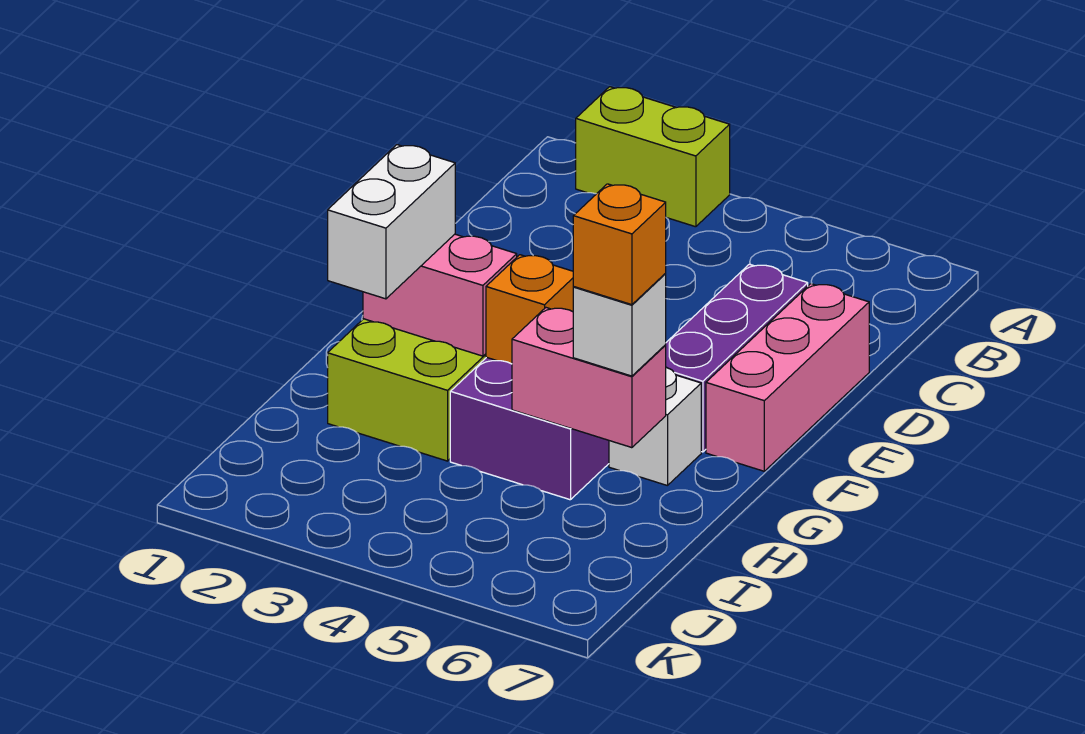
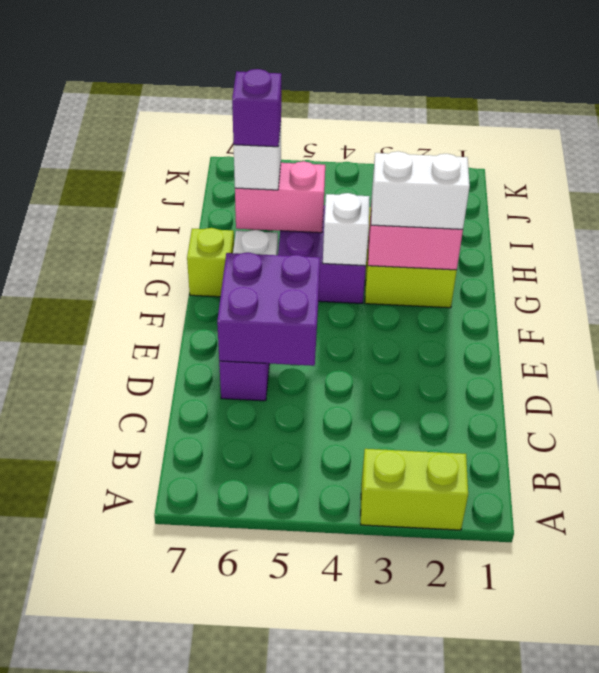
none -> purple brick D5:E6 level 2
pink brick D7:F7 level 1 -> none
white brick G2:H2 level 3 -> white brick G2:G3 level 3
orange brick G4 level 2 -> white brick G4 level 2
none -> lime brick G7 level 1
orange brick H6 level 4 -> purple brick H6 level 4

